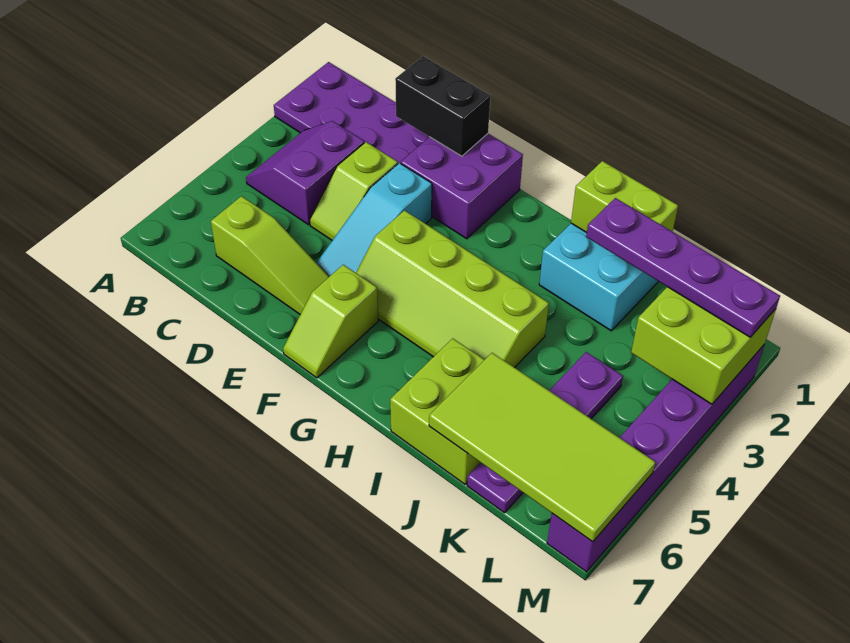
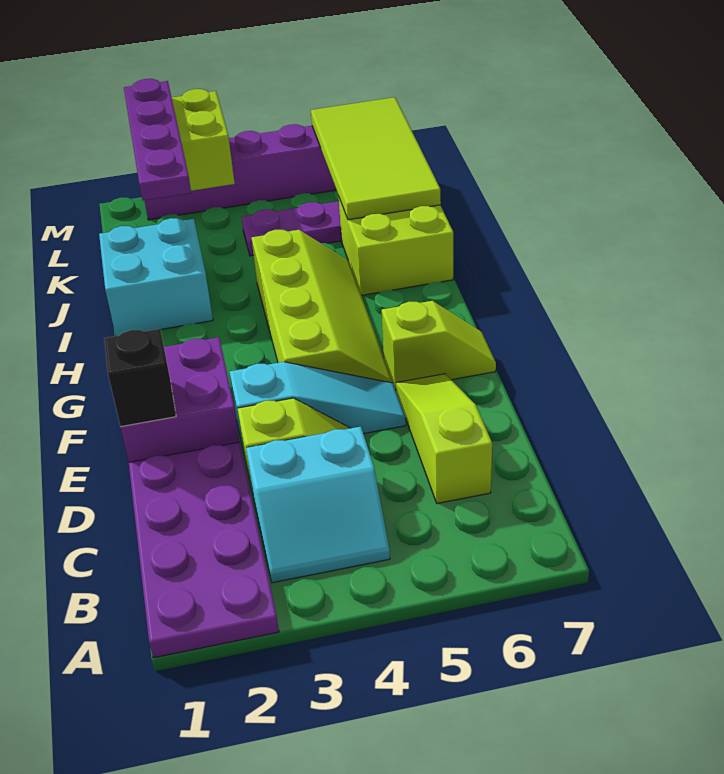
purple slope B3:C4 level 1 top C -> cyan slope B3:C4 level 1 top C
black brick D1:E1 level 2 -> black brick E1 level 2
lime brick I1:J1 level 2 -> none

